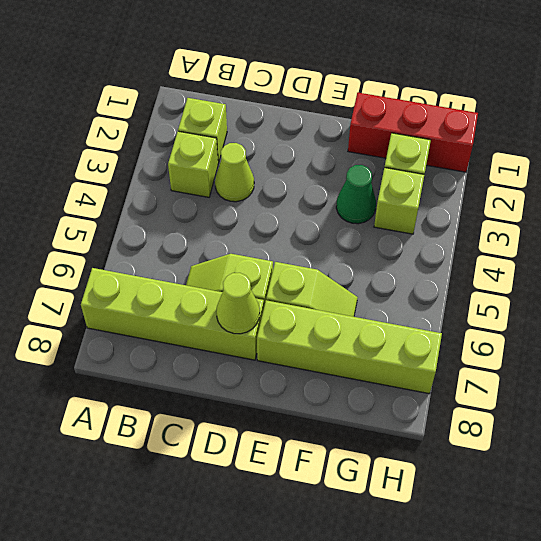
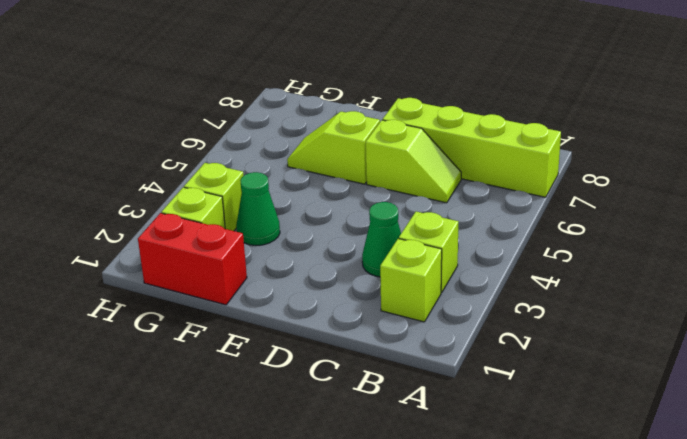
lime cone C3 level 1 -> green cone C3 level 1
lime cone D7 level 2 -> none
lime brick E7:H7 level 1 -> none
red brick F1:H1 level 1 -> red brick F1:G1 level 1

